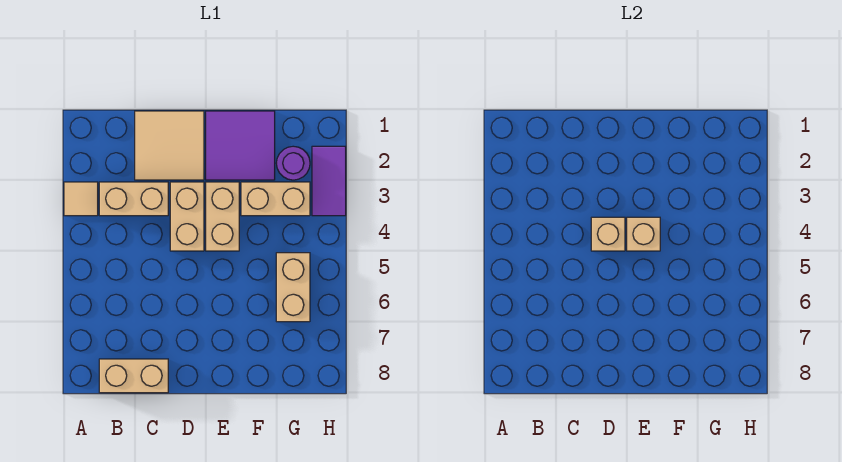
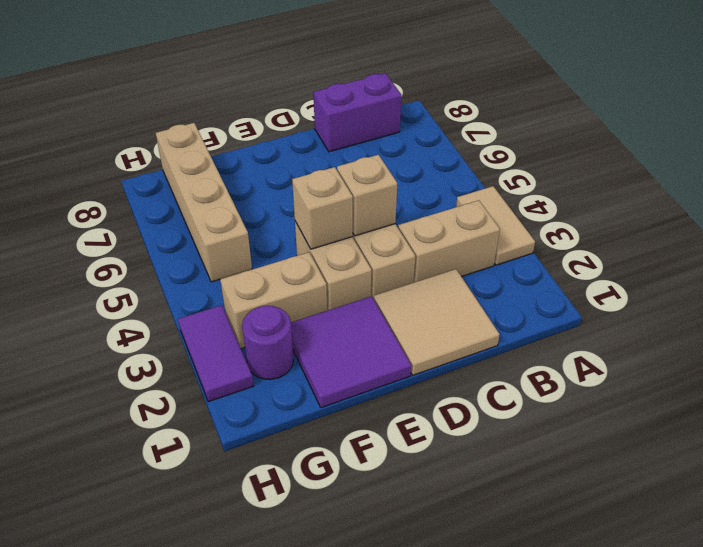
tan tile A3 level 1 -> tan tile A3:A4 level 1
tan brick B8:C8 level 1 -> purple brick B8:C8 level 1
tan brick G5:G6 level 1 -> tan brick G5:G8 level 1

